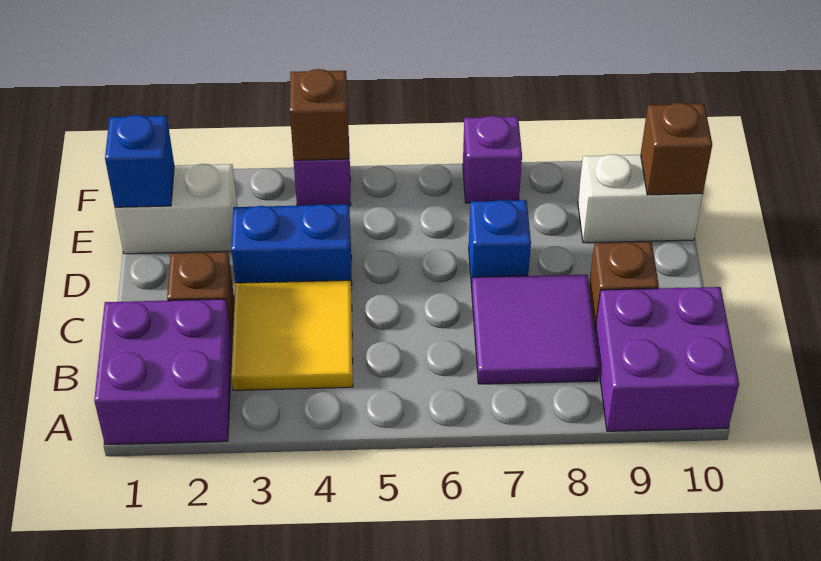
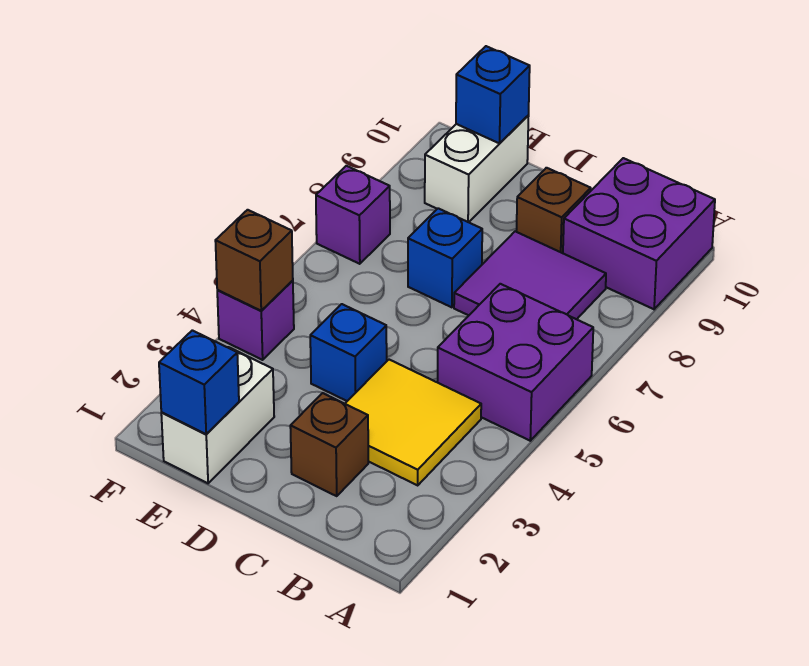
purple brick A1:B2 level 1 -> purple brick A5:B6 level 1
blue brick D3:D4 level 1 -> blue brick D4 level 1
brown brick E10 level 2 -> blue brick E10 level 2

